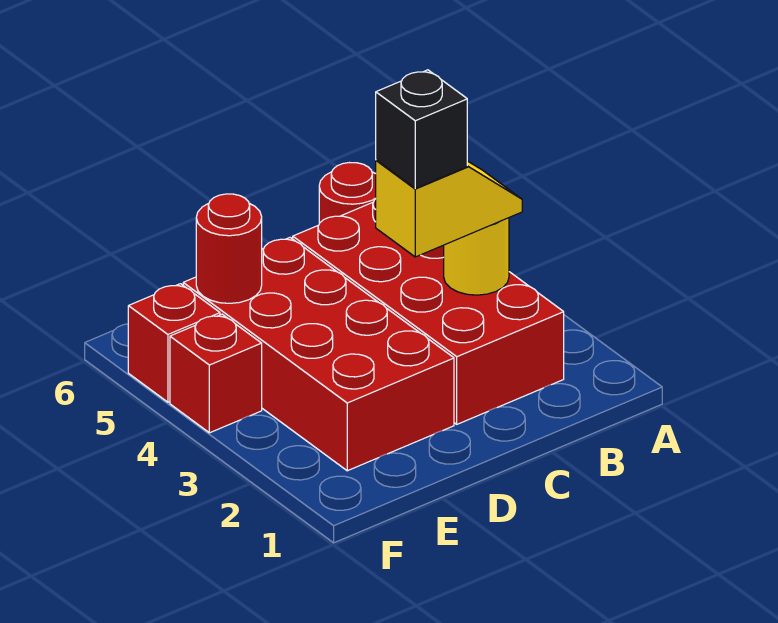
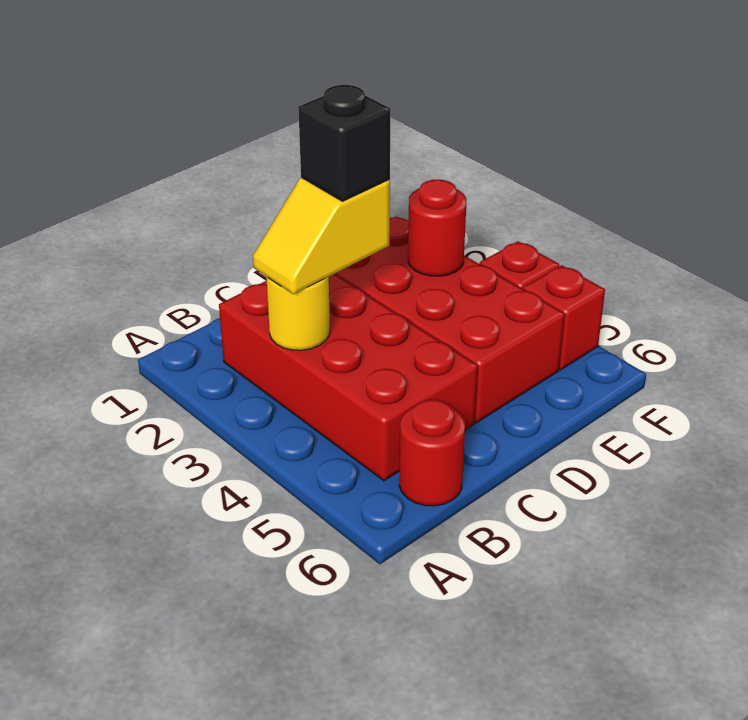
red round brick E5 level 2 -> red round brick E3 level 2

